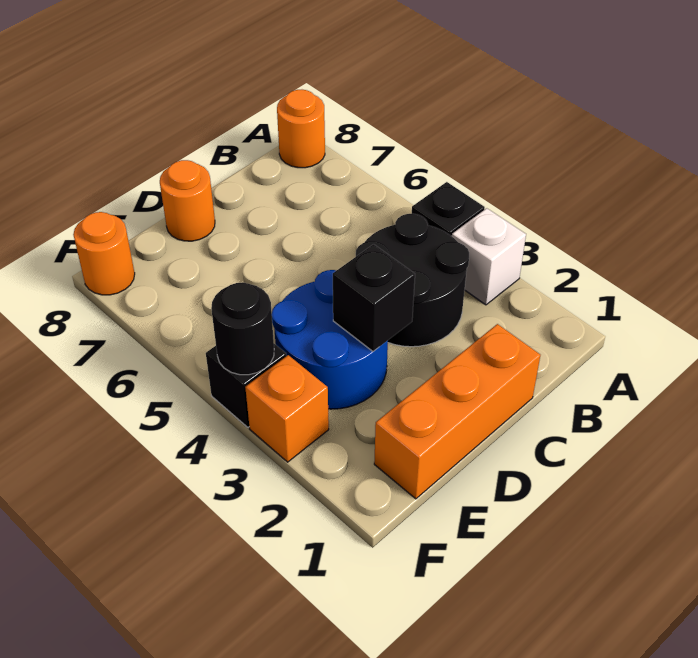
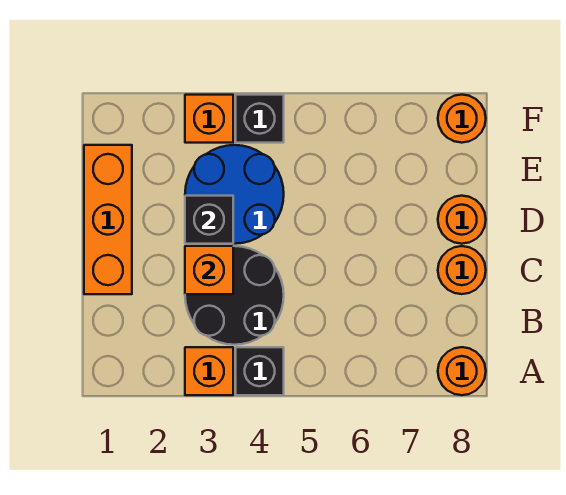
white brick A3 level 1 -> orange brick A3 level 1
none -> orange brick C3 level 2
none -> orange round brick C8 level 1
black round brick F4 level 2 -> none

